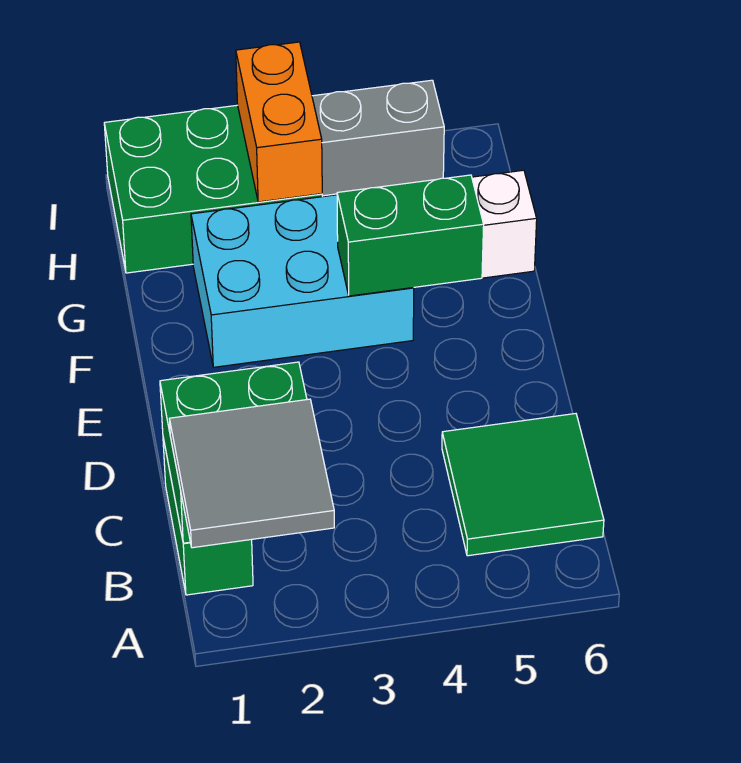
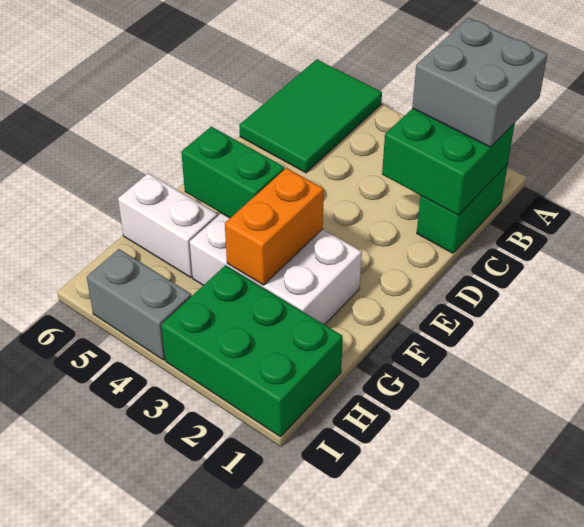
grey tile A1:B2 level 3 -> grey brick A1:B2 level 3
green tile B5:C6 level 1 -> green tile A5:C6 level 1
cyan brick F2:G4 level 1 -> white brick F2:G4 level 1
orange brick H3:I3 level 2 -> orange brick F3:G3 level 2

